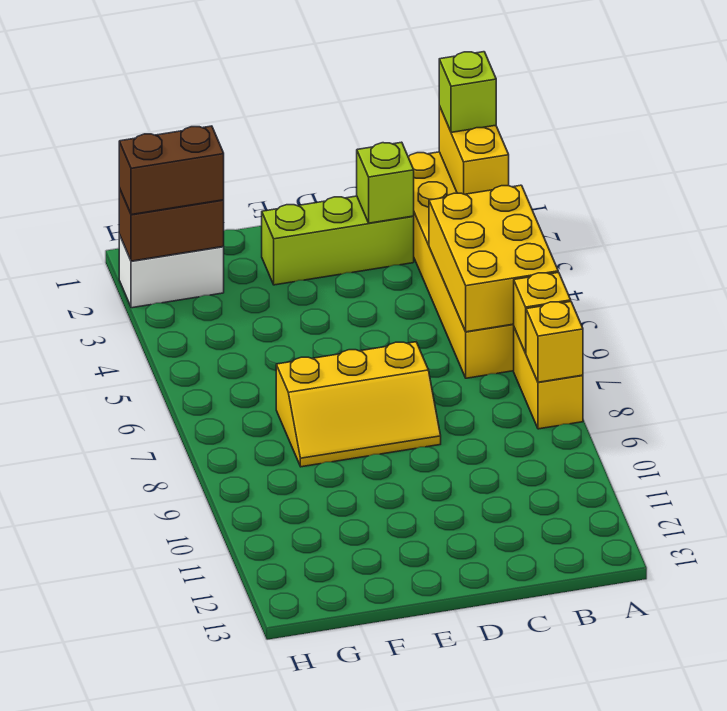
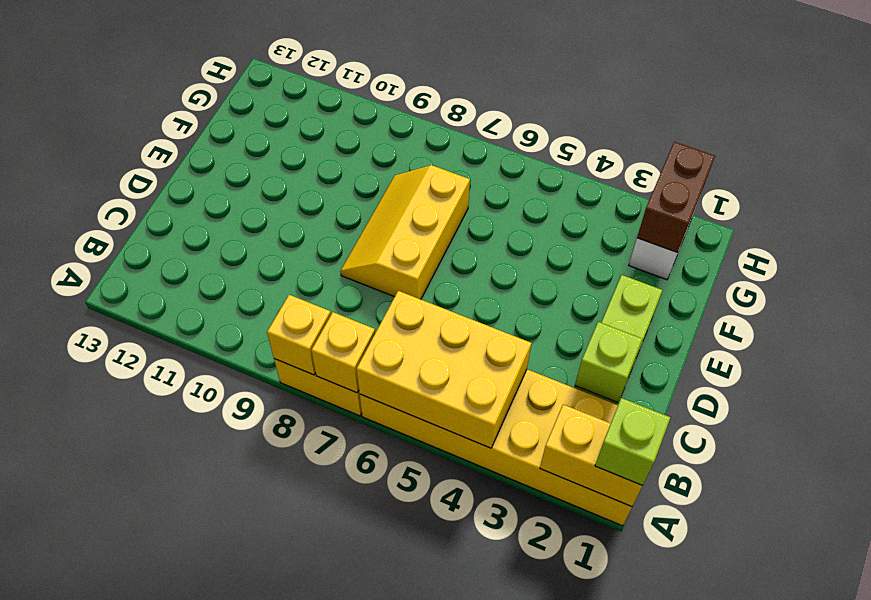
brown brick G2:H2 level 3 -> none

